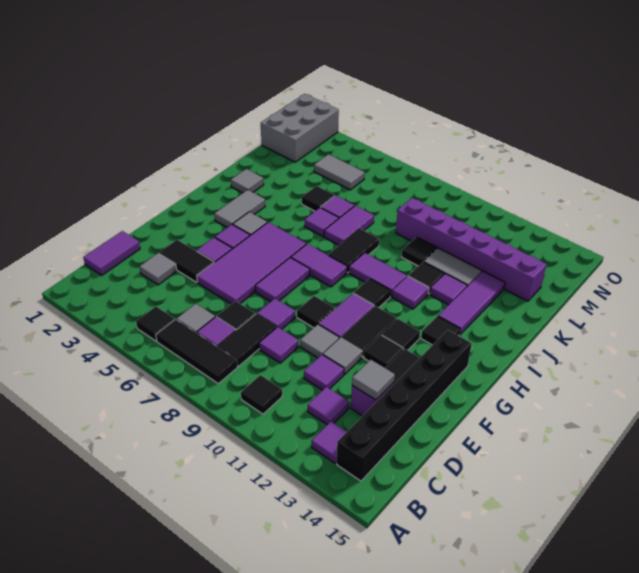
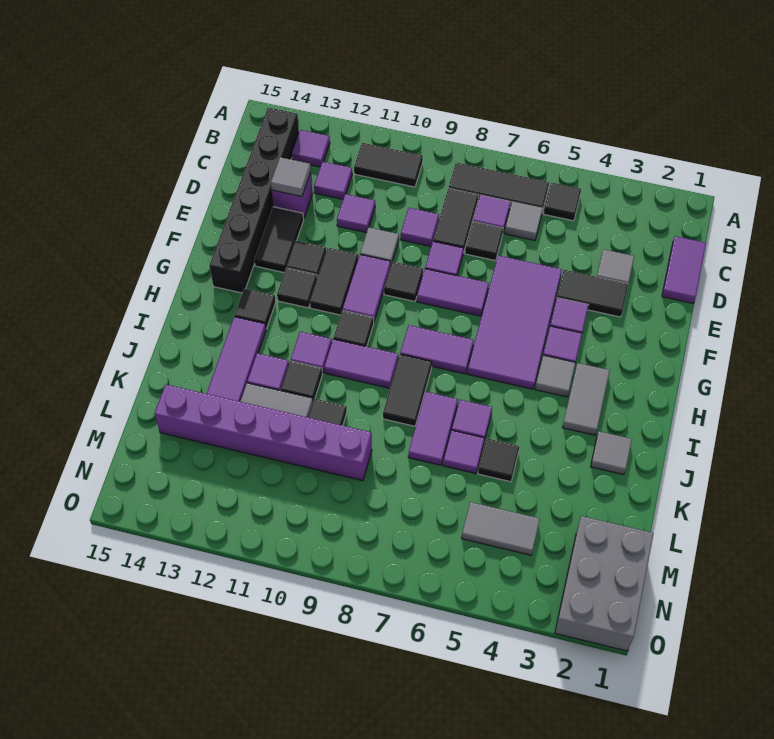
black tile B10 level 1 -> black tile B10:B11 level 1
grey tile E11 level 1 -> none
purple tile F7:G7 level 1 -> purple tile F7:F8 level 1

